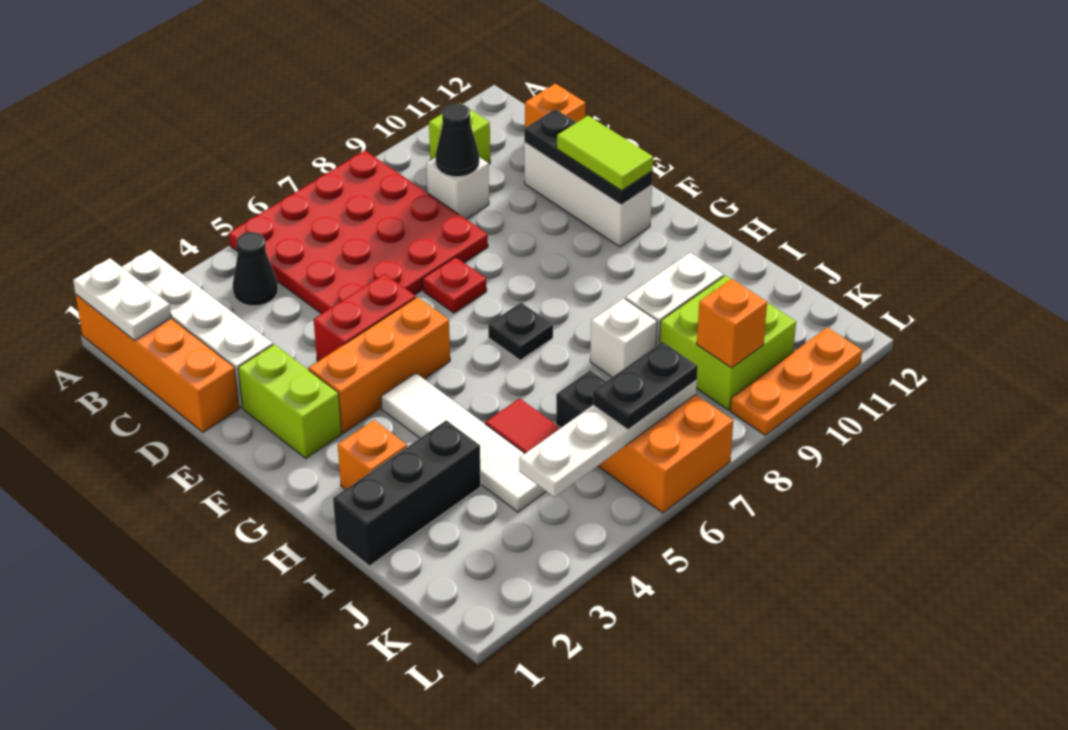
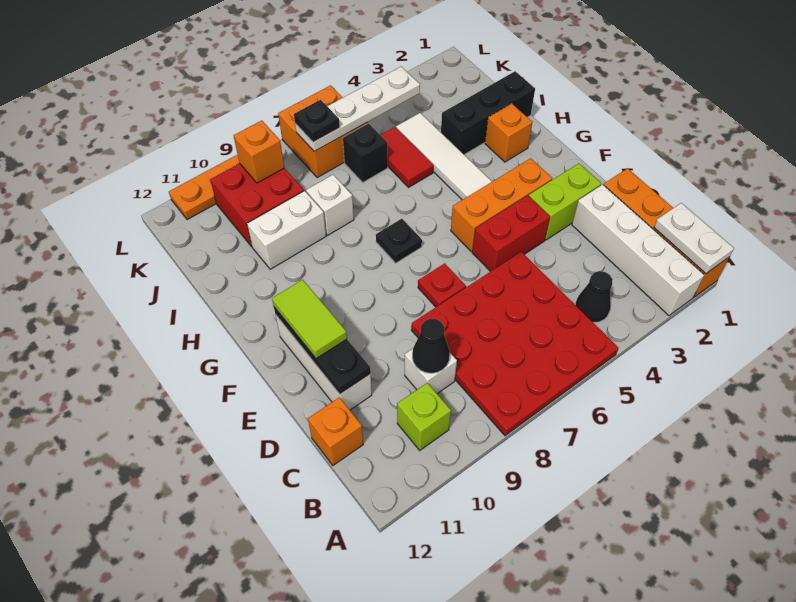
lime brick E2:F2 level 1 -> lime brick E2:E3 level 1
lime brick J9:K10 level 1 -> red brick J9:K10 level 1
black plate K6:K7 level 3 -> black plate K7 level 3

